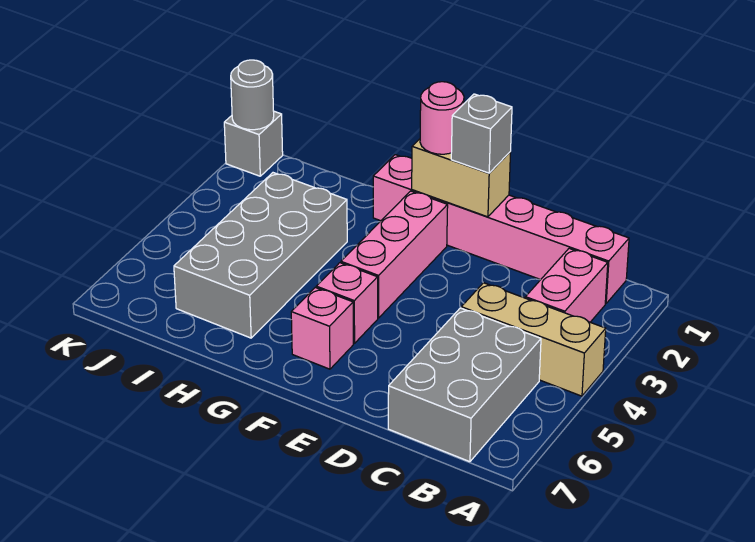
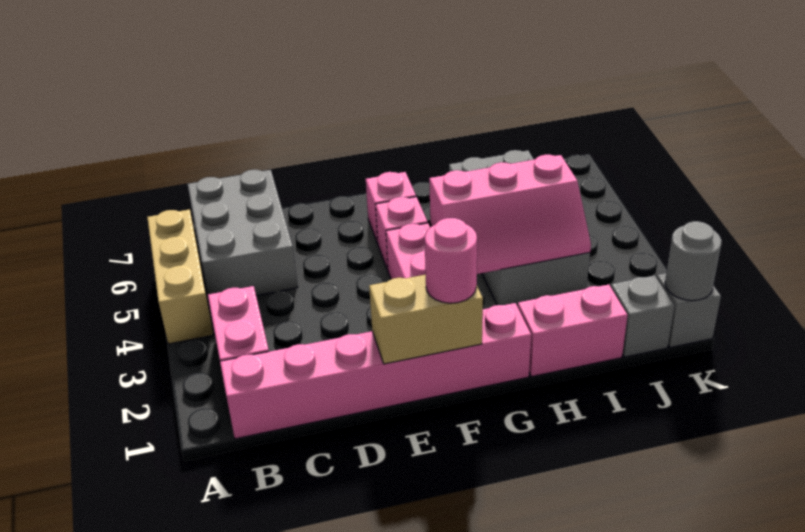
tan brick A4:C4 level 1 -> tan brick A4:A6 level 1
grey brick E1 level 3 -> grey brick J1 level 1
none -> pink slope G3:I4 level 2 top 4
none -> pink brick H1:I1 level 1

